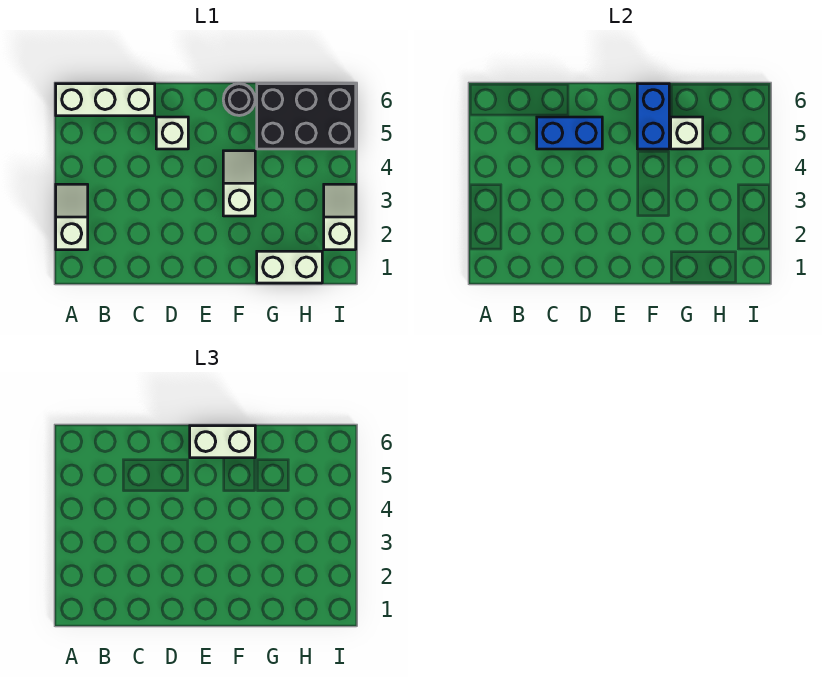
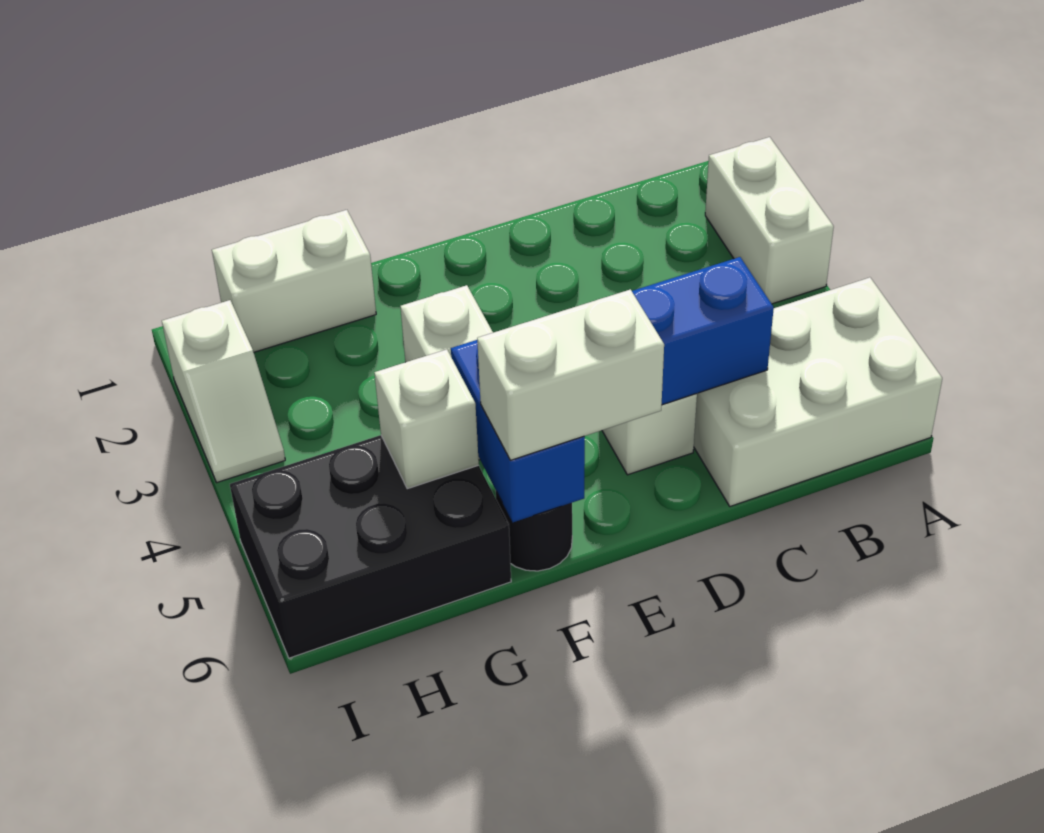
white slope A2:A3 level 1 top 2 -> white brick A2:A3 level 1
white brick A6:C6 level 1 -> white brick A5:C6 level 1

